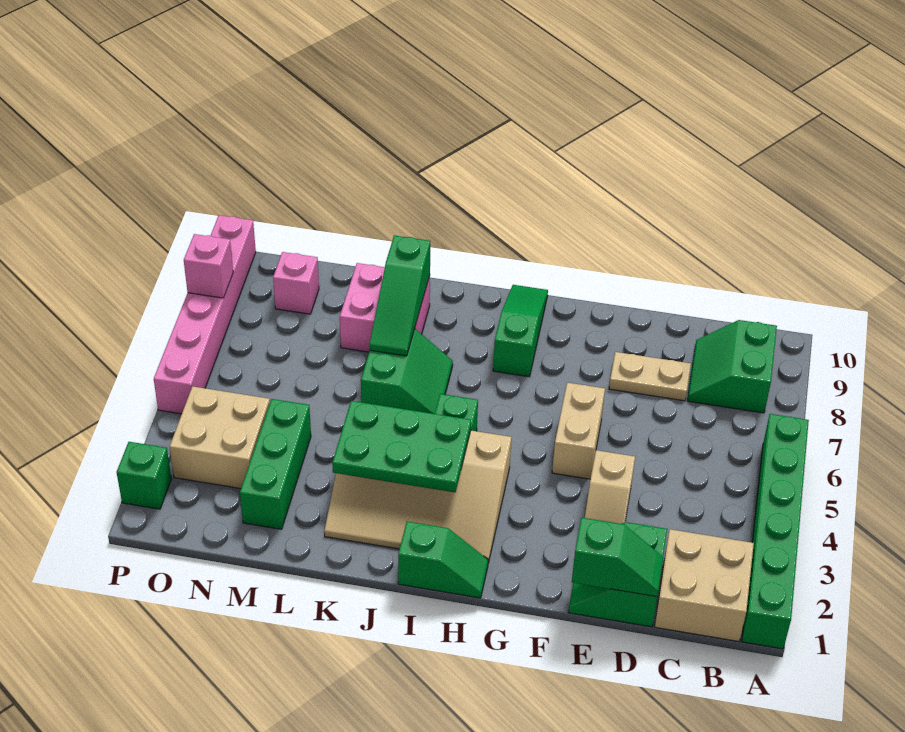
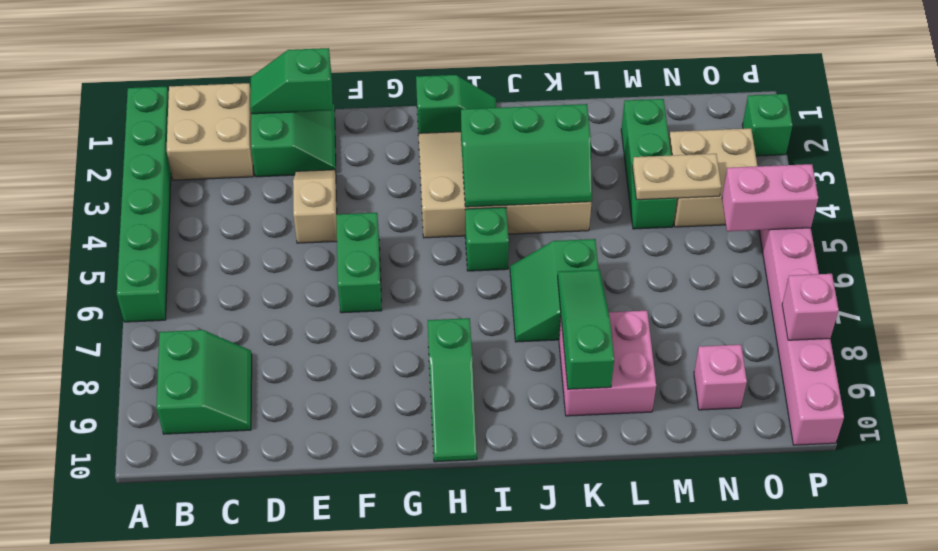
tan plate D8:E8 level 1 -> tan plate M4:N4 level 2
tan brick F5:F6 level 1 -> green brick F5:F6 level 1
green slope H1:I1 level 1 top I -> green slope H1:I1 level 1 top H
green plate I3:K4 level 2 -> green slope I3:K4 level 2 top 3
none -> pink brick O5:P5 level 2

